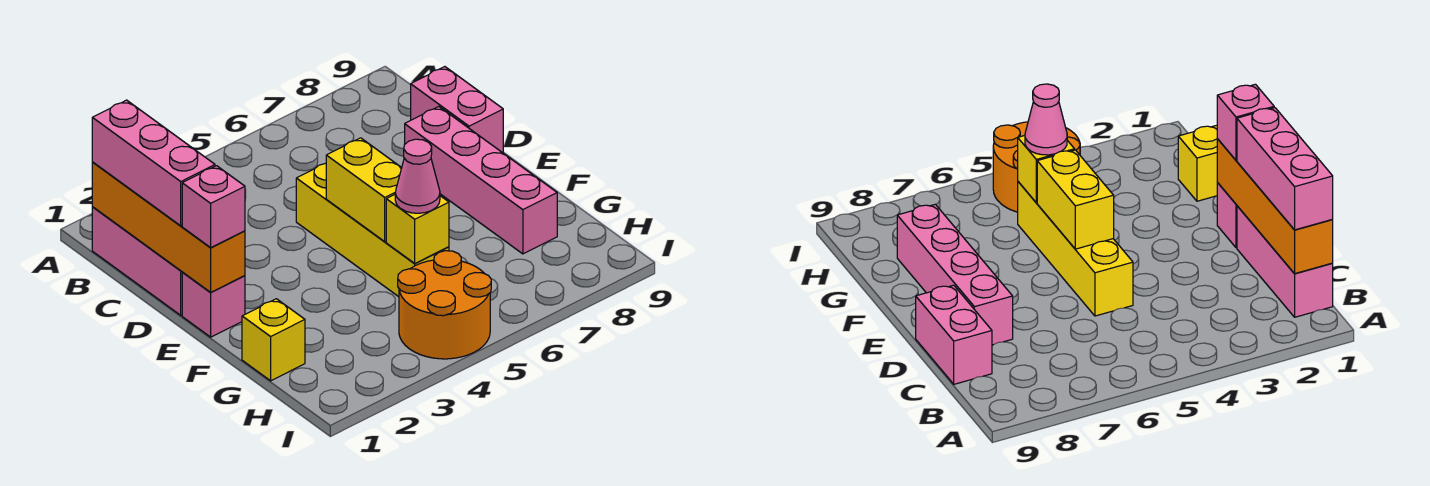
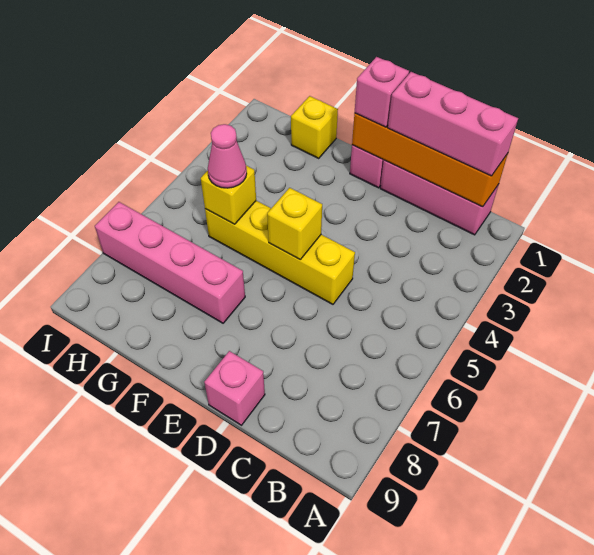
pink brick C9:D9 level 1 -> pink brick D9 level 1
pink brick D8:G8 level 1 -> pink brick F7:I7 level 1
yellow brick E5:F5 level 2 -> yellow brick E5 level 2
orange round brick H4:I5 level 1 -> none

